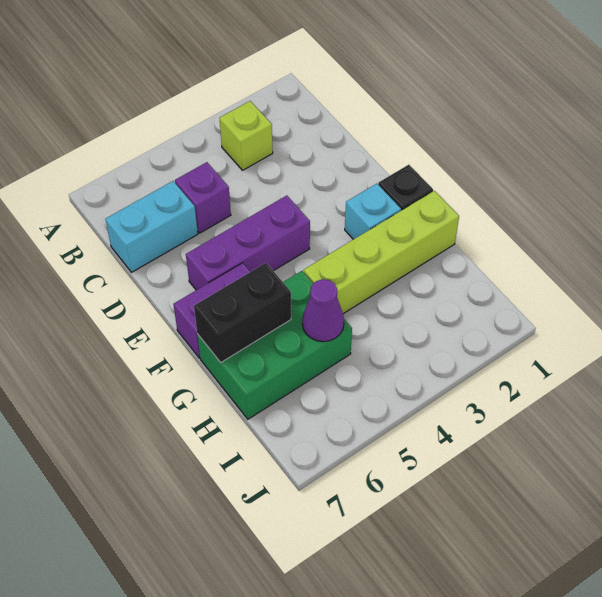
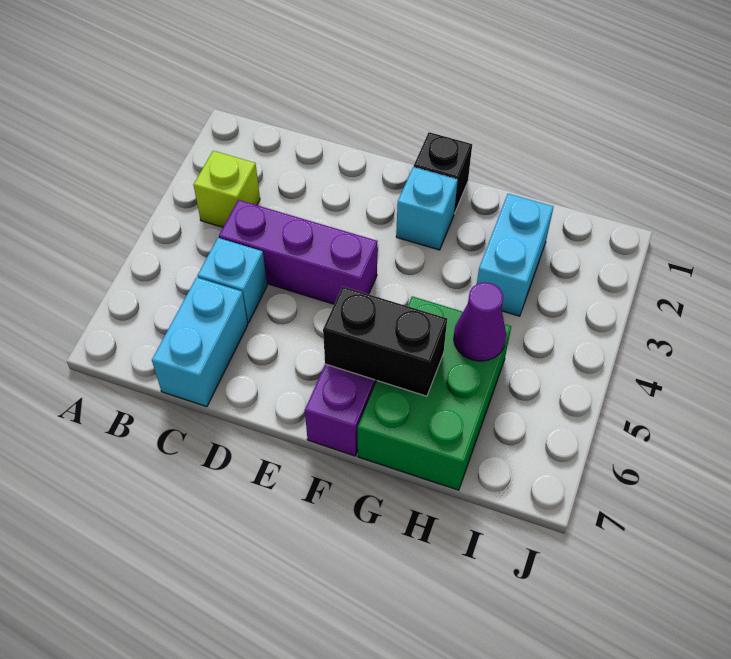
purple brick C5 level 1 -> cyan brick C5 level 1
purple brick E4:E6 level 1 -> purple brick C4:E4 level 1
lime brick G1:G4 level 1 -> none
black brick G6:G7 level 2 -> black brick F6:G6 level 2
none -> cyan brick H2:H3 level 1

